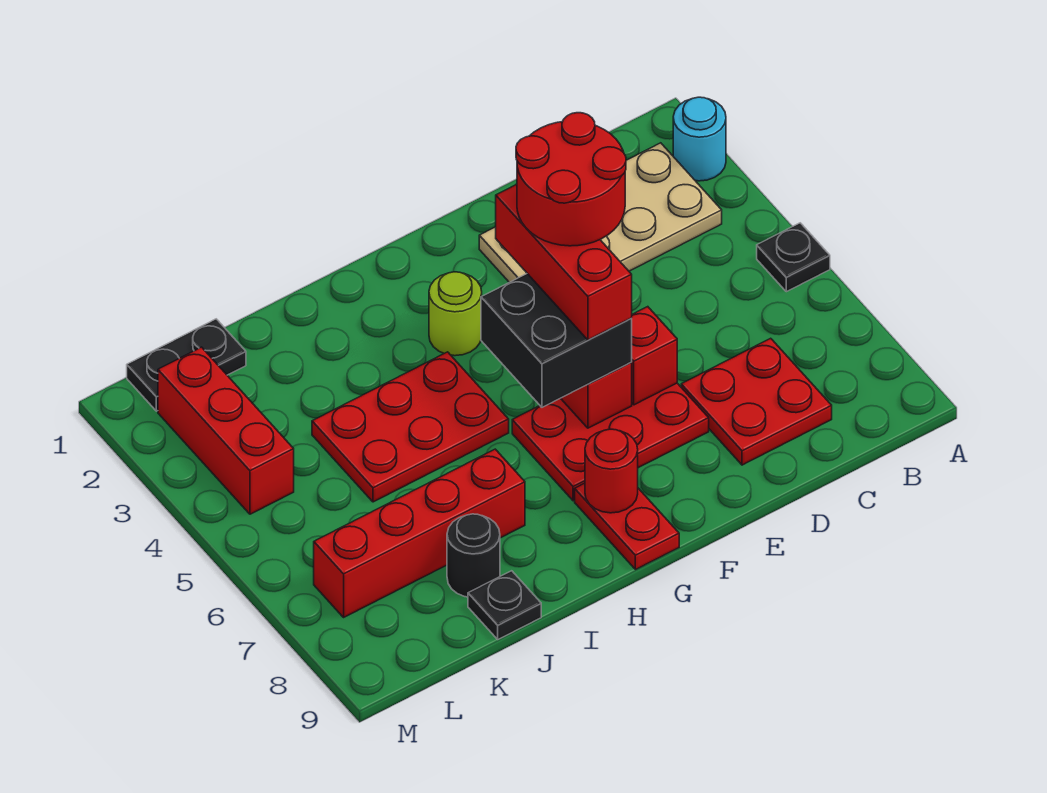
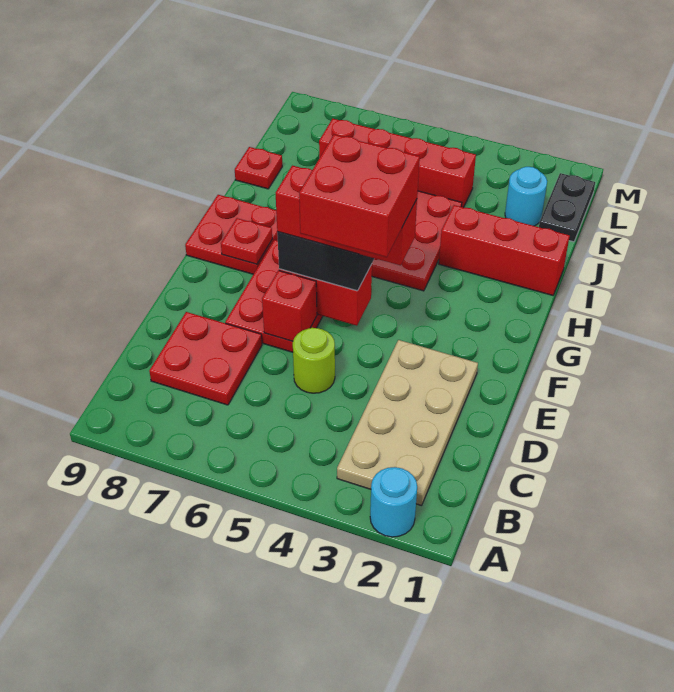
black plate A5 level 1 -> none
red round brick E4:F5 level 5 -> red brick E4:F5 level 5
lime round brick G3 level 1 -> lime round brick D5 level 1
red plate G8:G9 level 1 -> red plate G8:H9 level 1
red round brick G8 level 2 -> red plate G8 level 2
red brick I7:L7 level 1 -> red brick K4:K7 level 1
black round brick J8 level 1 -> none
black plate J9 level 1 -> red plate J9 level 1
none -> cyan round brick K2 level 1
red brick L2:L4 level 1 -> red brick I1:I3 level 1

